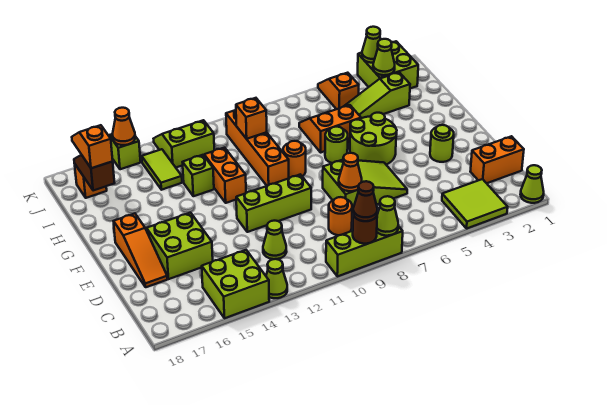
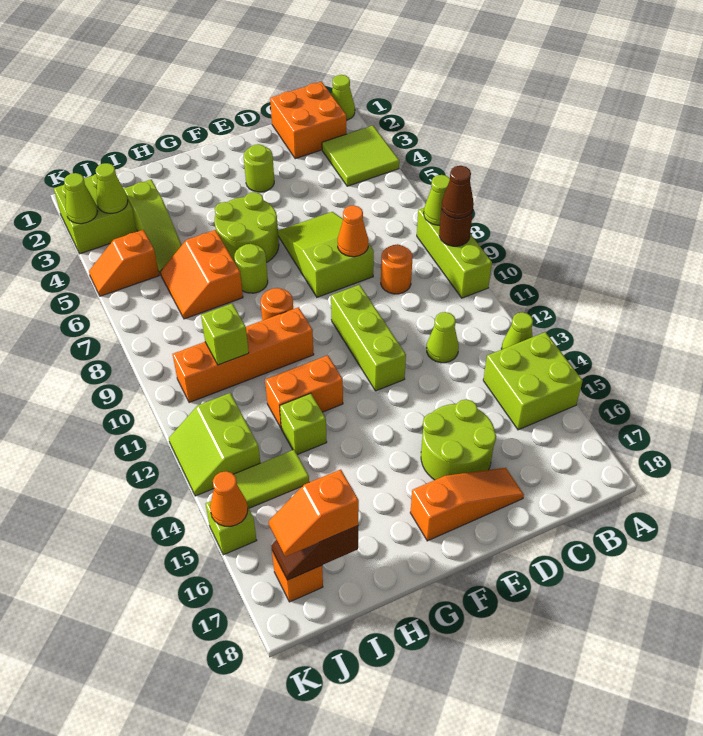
orange brick C1:C2 level 1 -> orange brick B1:C2 level 1
lime brick D15:E16 level 1 -> lime round brick D15:E16 level 1
orange brick I10 level 2 -> lime brick I10 level 2

